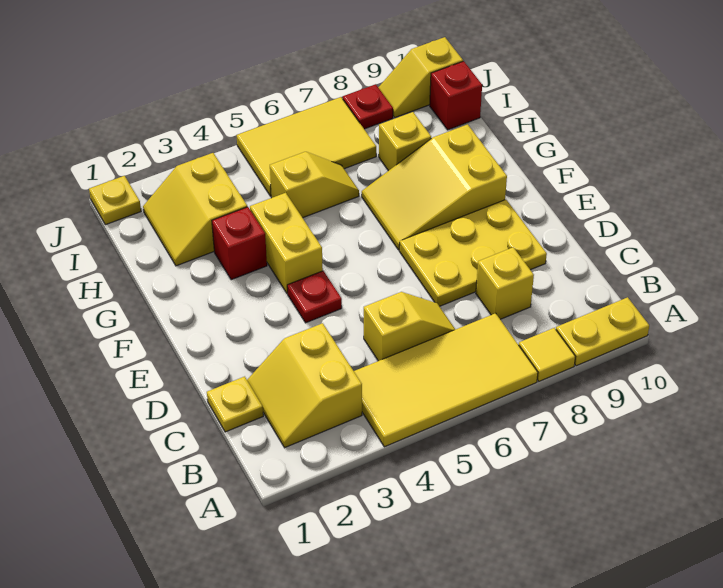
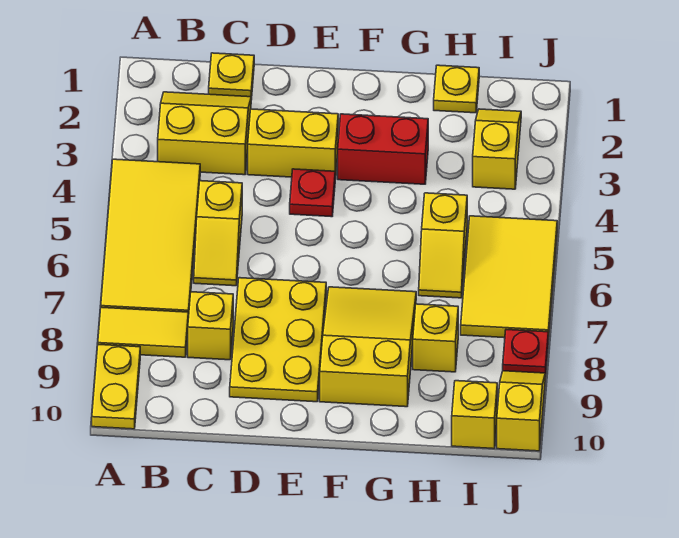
yellow tile A8 level 1 -> yellow tile A8:B8 level 1
yellow brick F4:G4 level 1 -> yellow brick D3:E3 level 1
red brick G3 level 1 -> red brick F3:G3 level 1
yellow slope H2:I3 level 1 top 3 -> yellow slope I2:I3 level 1 top 3
red brick I10 level 1 -> yellow brick I10 level 1
yellow plate J1 level 1 -> yellow plate H1 level 1

